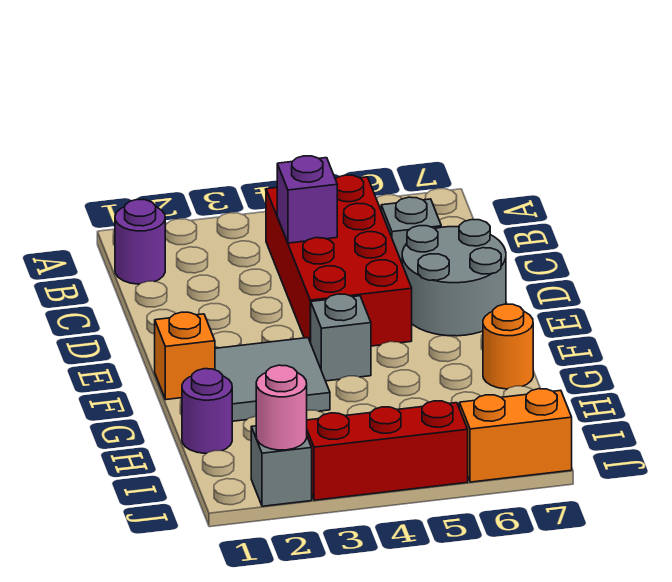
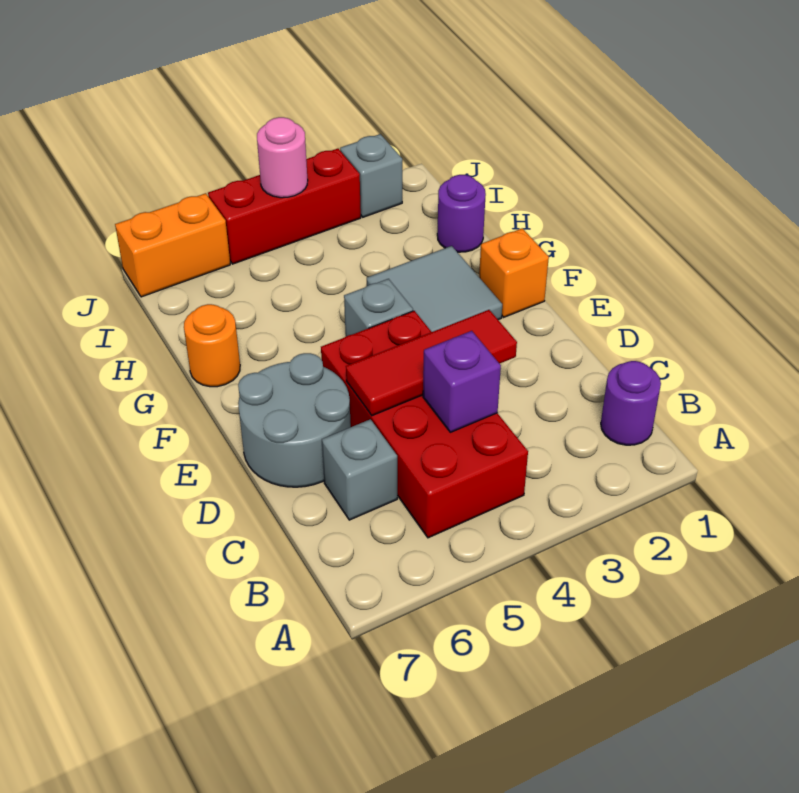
none -> red tile D3:D5 level 2
pink round brick J2 level 2 -> pink round brick J4 level 2

